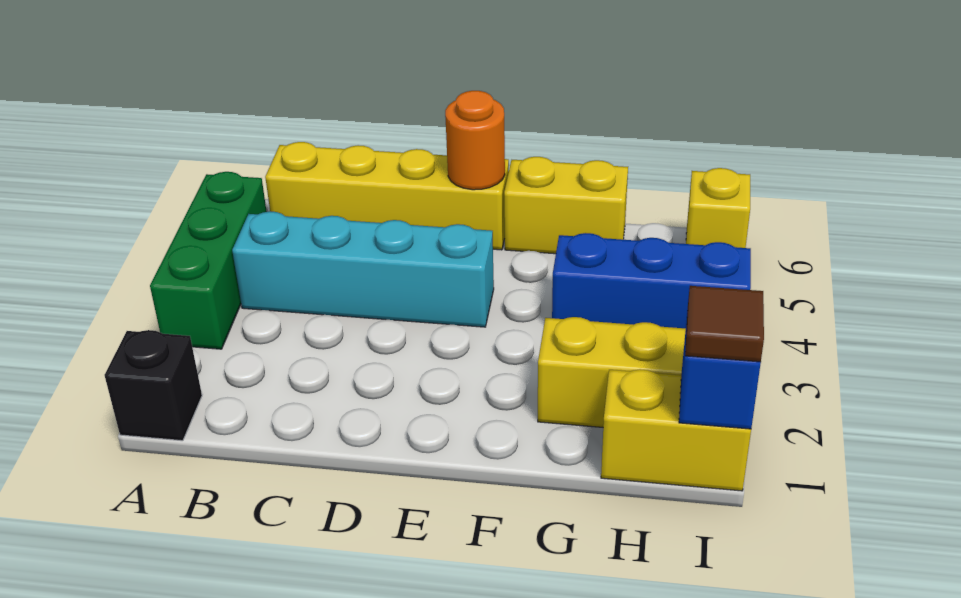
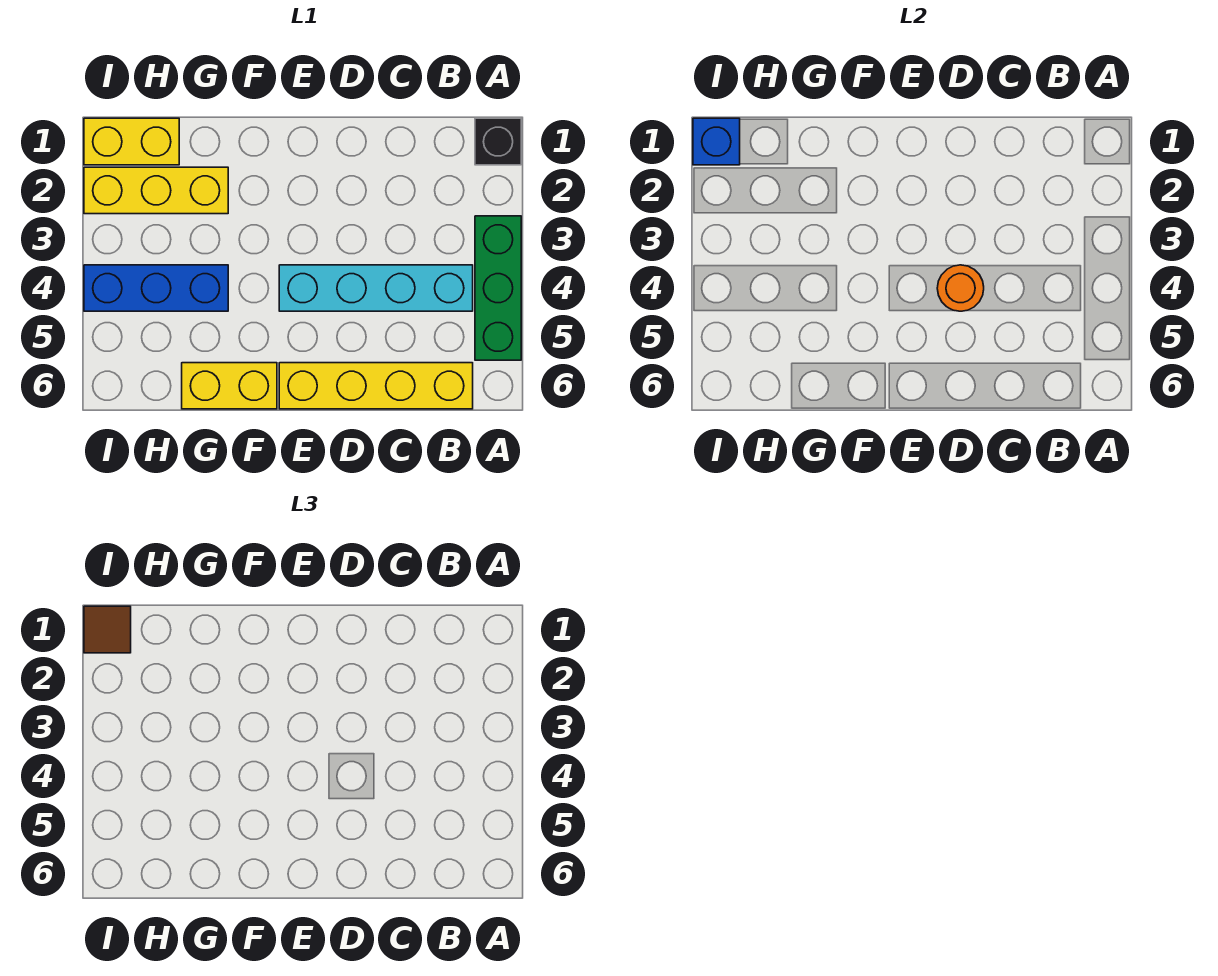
orange round brick E6 level 2 -> orange round brick D4 level 2
yellow brick I6 level 1 -> none

